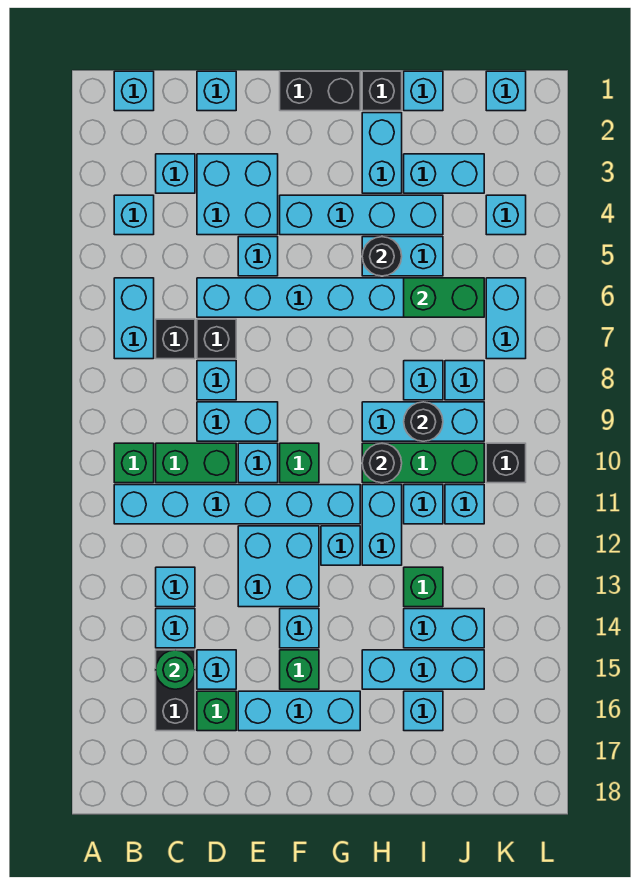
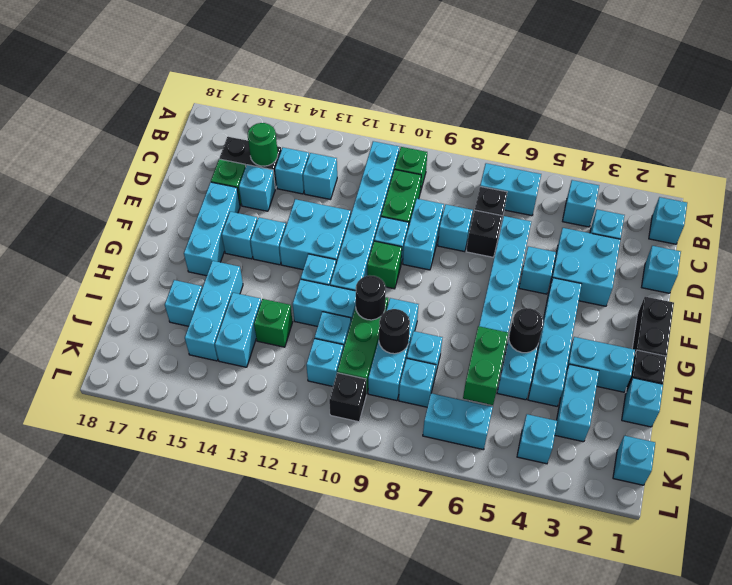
green brick F15 level 1 -> cyan brick F15 level 1

